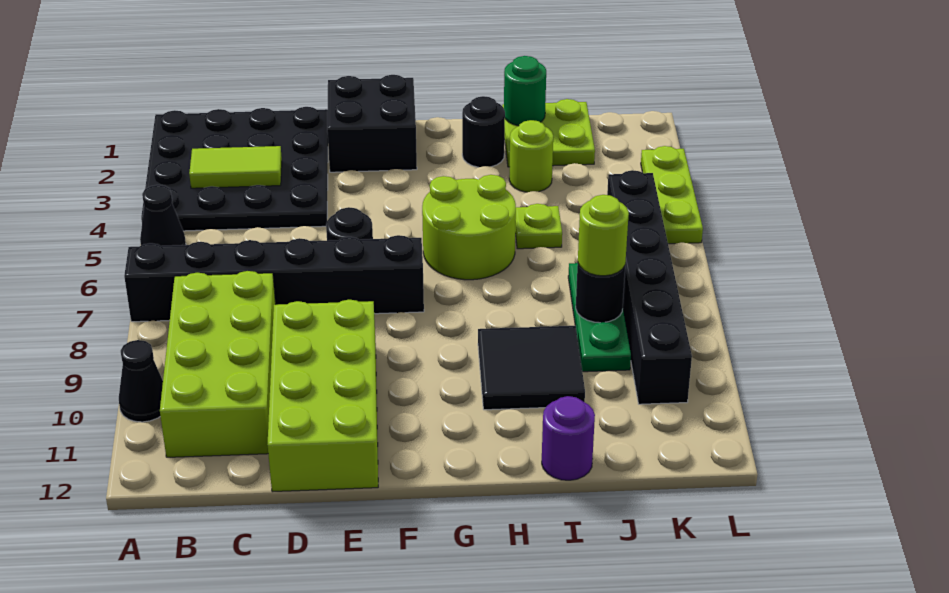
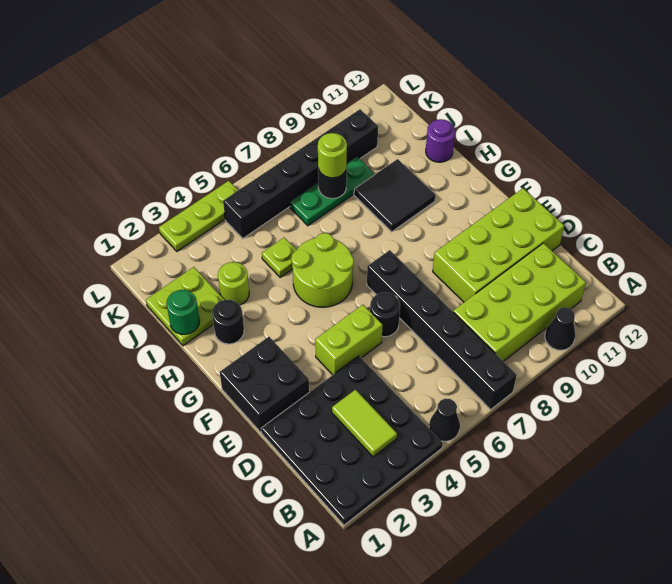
none -> lime brick E4:E5 level 1

